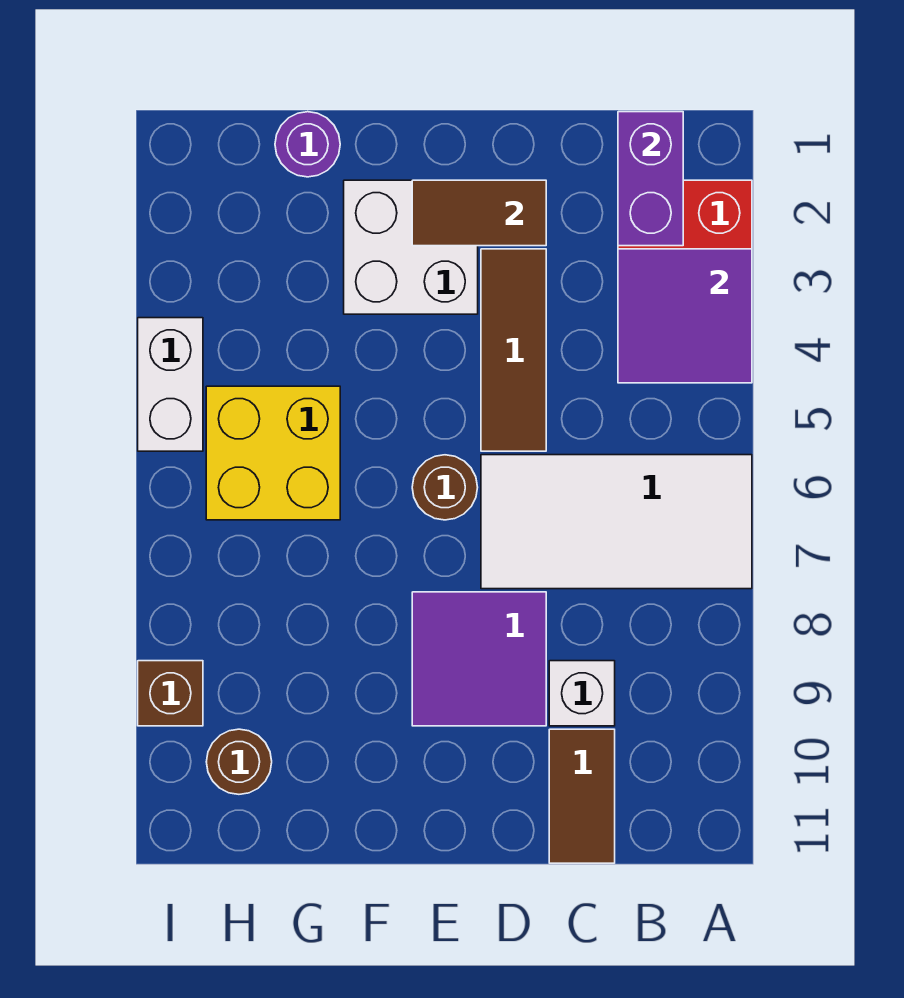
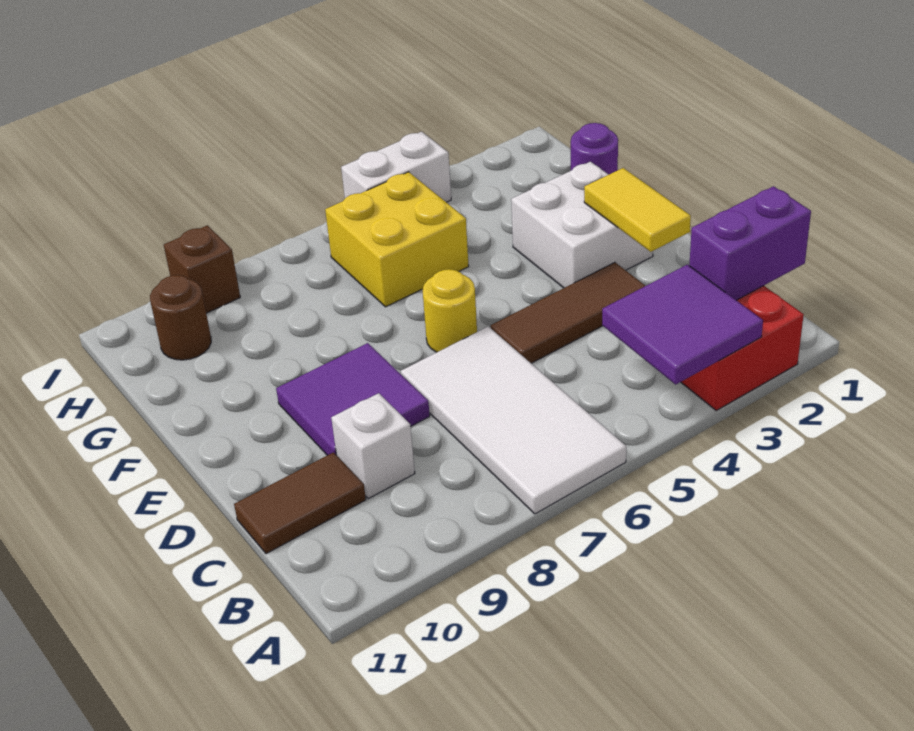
brown tile D2:E2 level 2 -> yellow tile D2:E2 level 2
brown round brick E6 level 1 -> yellow round brick E6 level 1

